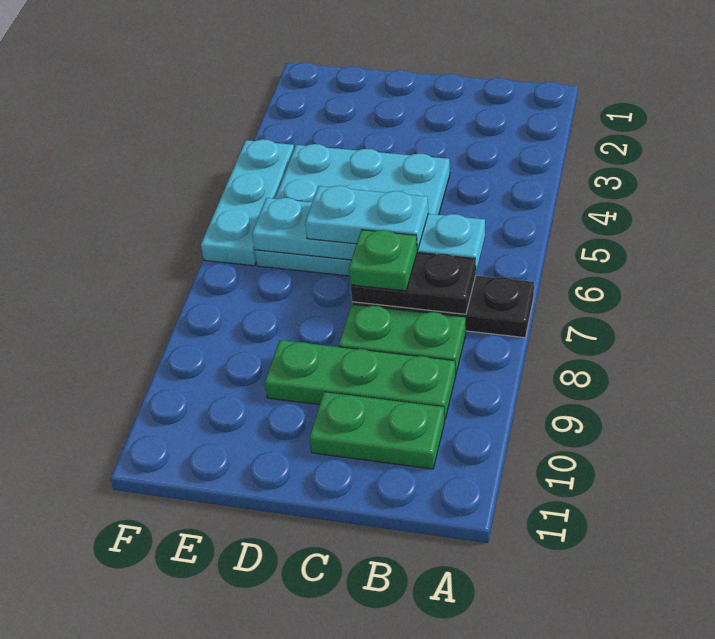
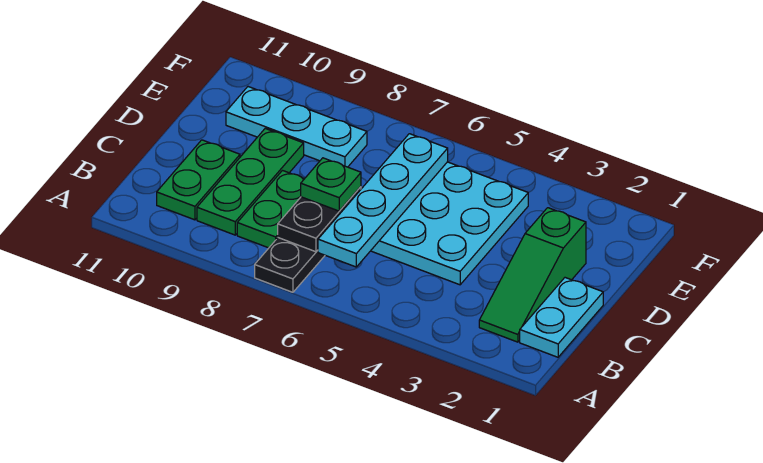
none -> green slope B2:D2 level 1 top D
cyan plate C6:D6 level 3 -> cyan plate B1:C1 level 1
cyan plate F4:F6 level 1 -> cyan plate E8:E10 level 1

